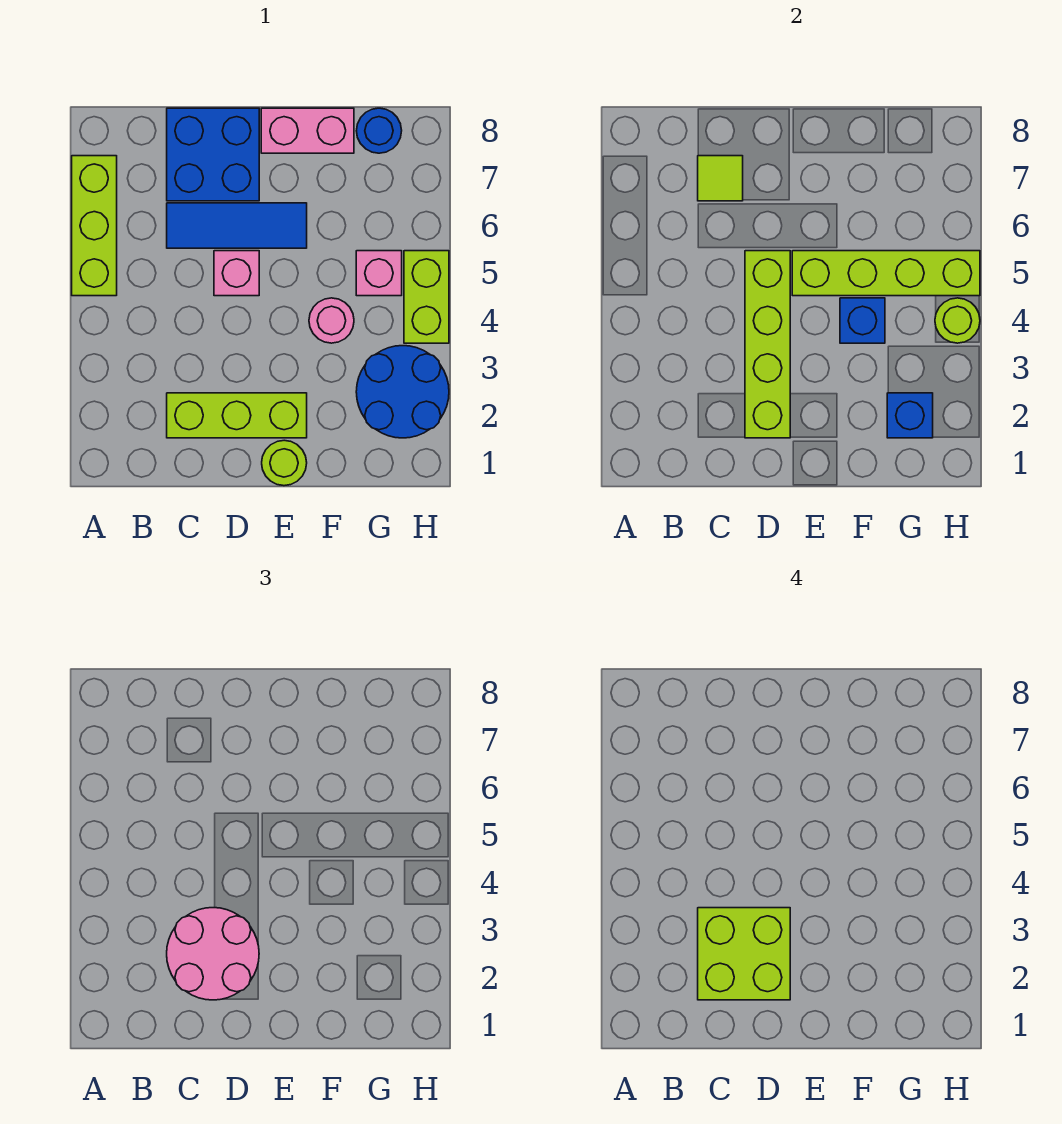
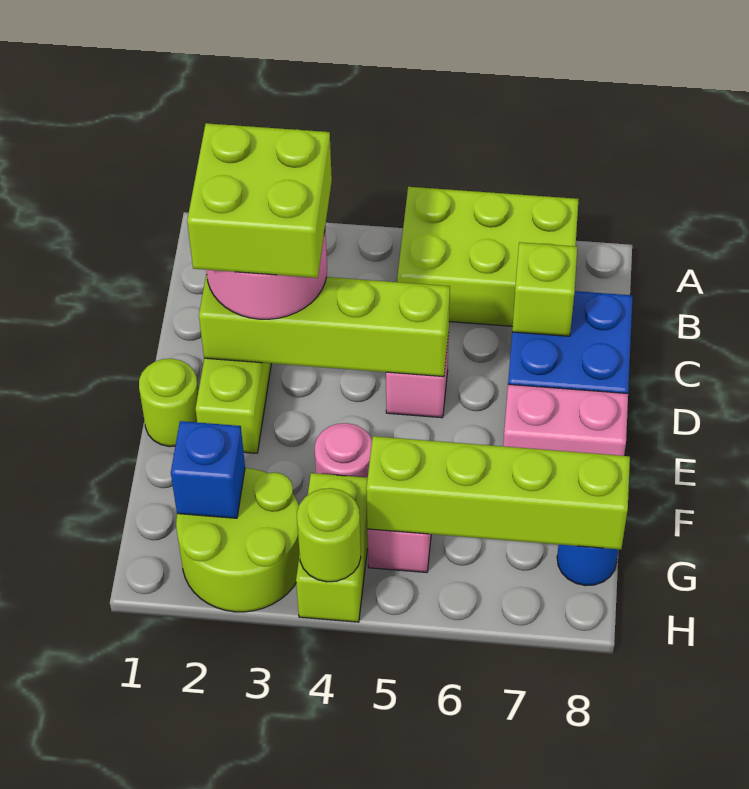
lime brick A5:A7 level 1 -> lime brick A5:B7 level 1
blue tile C6:E6 level 1 -> none
lime tile C7 level 2 -> lime brick C7 level 2
lime brick E5:H5 level 2 -> lime brick G5:G8 level 2
pink brick E8:F8 level 1 -> pink brick E7:E8 level 1
blue brick F4 level 2 -> none
blue round brick G2:H3 level 1 -> lime round brick G2:H3 level 1
lime brick H4:H5 level 1 -> lime brick G4:H4 level 1

